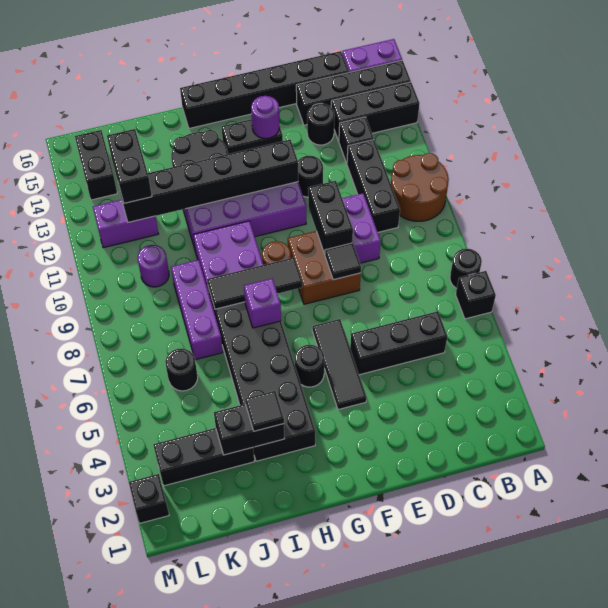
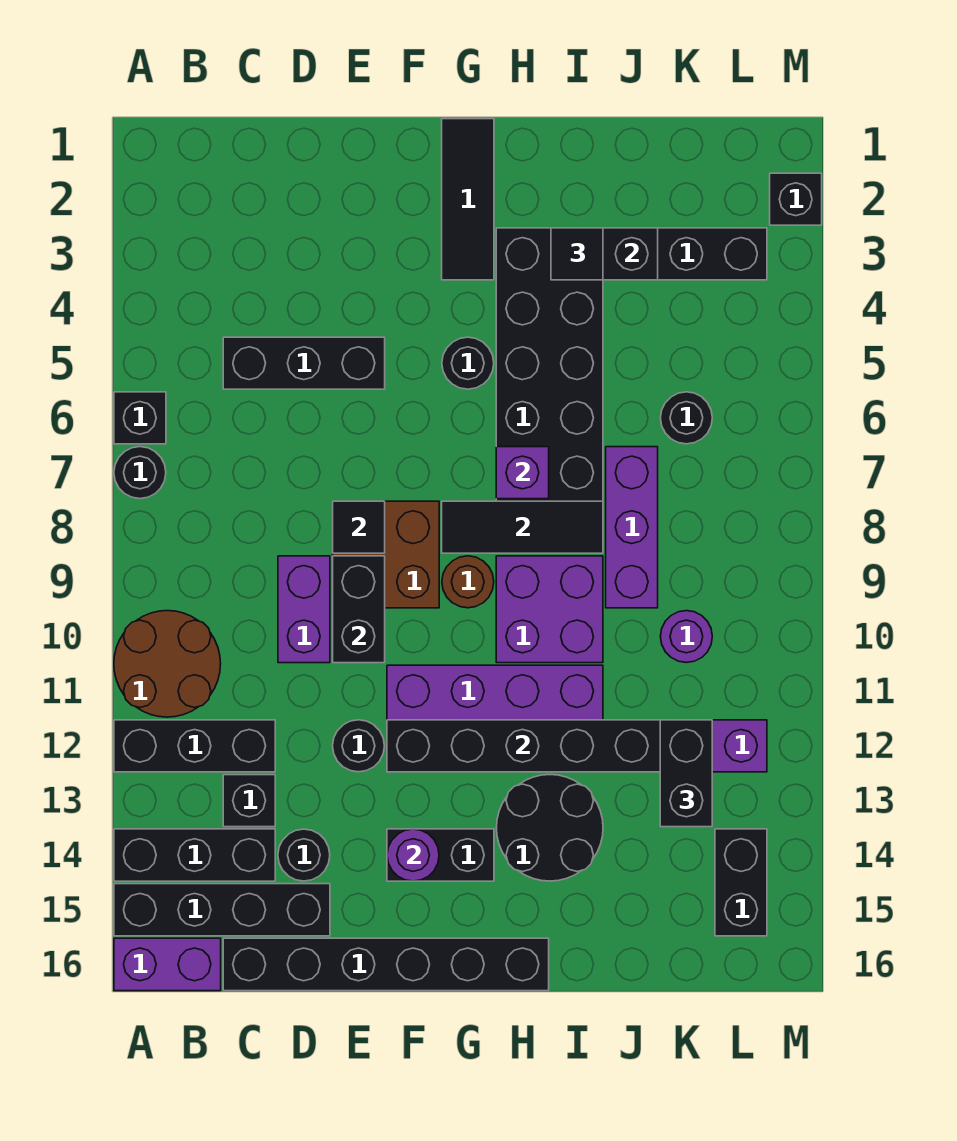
black brick C10:C12 level 1 -> black brick A12:C12 level 1
black tile F4:F6 level 1 -> black tile G1:G3 level 1

